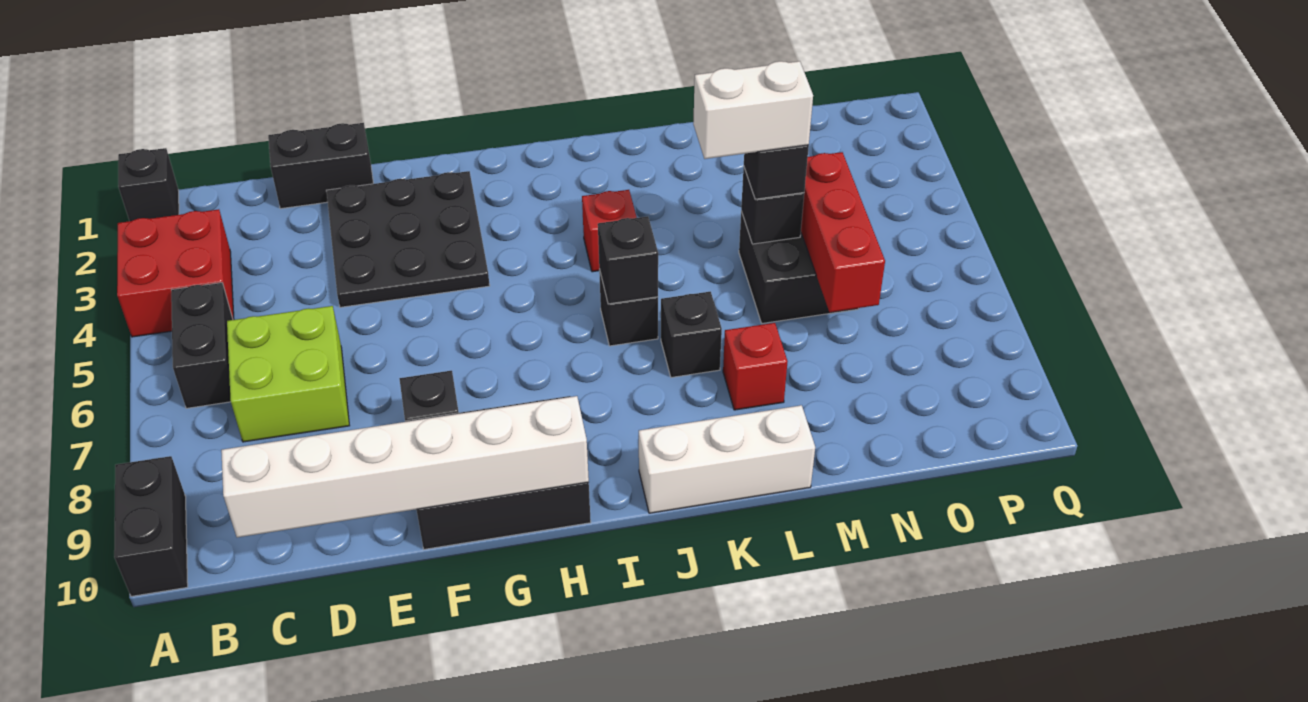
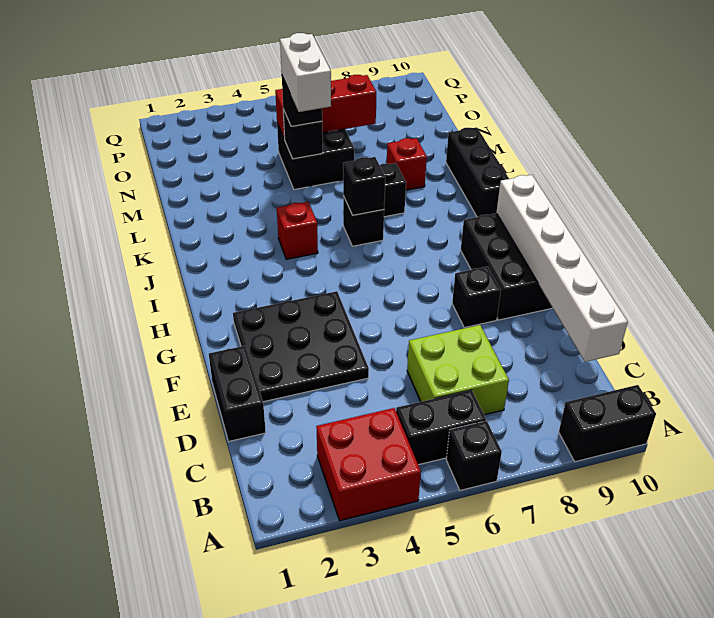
black brick A1 level 1 -> black brick A6 level 1
white brick J10:L10 level 1 -> black brick J10:L10 level 1

